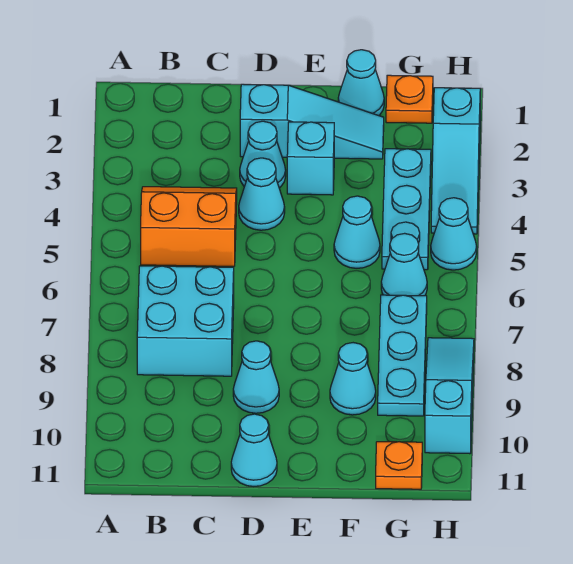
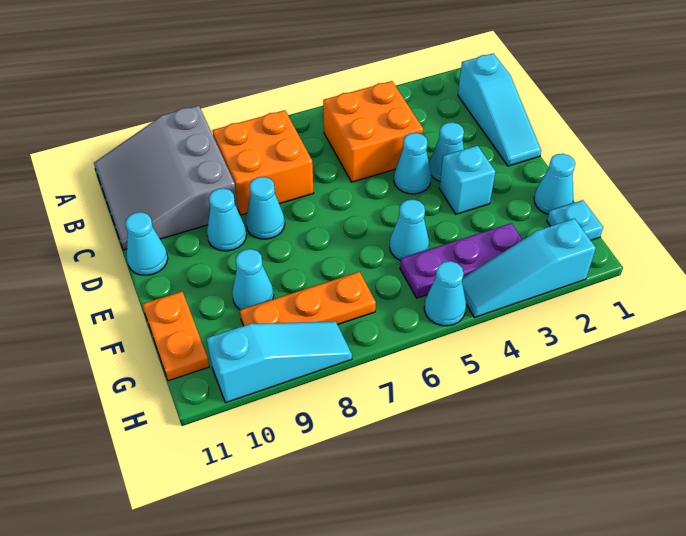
none -> grey slope A9:C11 level 1 top 9
orange slope B4:C5 level 1 top 5 -> orange brick B4:C5 level 1
cyan brick B7:C8 level 1 -> orange brick B7:C8 level 1
cyan slope D2:F2 level 1 top D -> cyan slope B1:D1 level 1 top B
orange plate G1 level 1 -> cyan plate G1 level 1
cyan plate G3:G5 level 1 -> purple plate G3:G5 level 1
cyan cone G6 level 1 -> cyan cone D8 level 1
cyan plate G7:G9 level 1 -> orange plate G7:G9 level 1
orange plate G11 level 1 -> orange plate F11:G11 level 1

